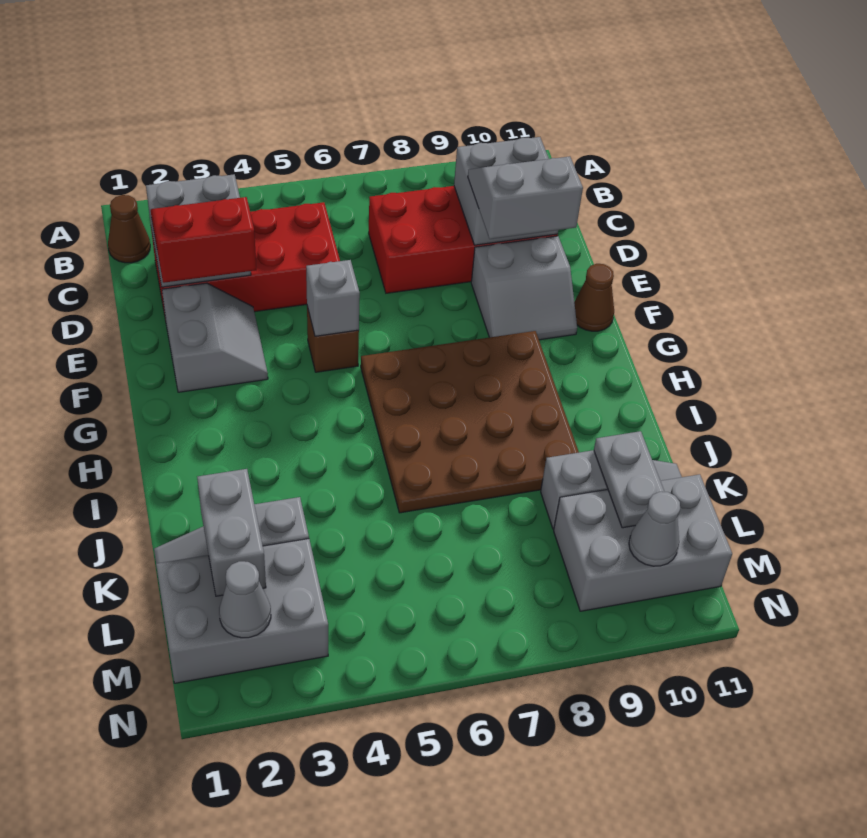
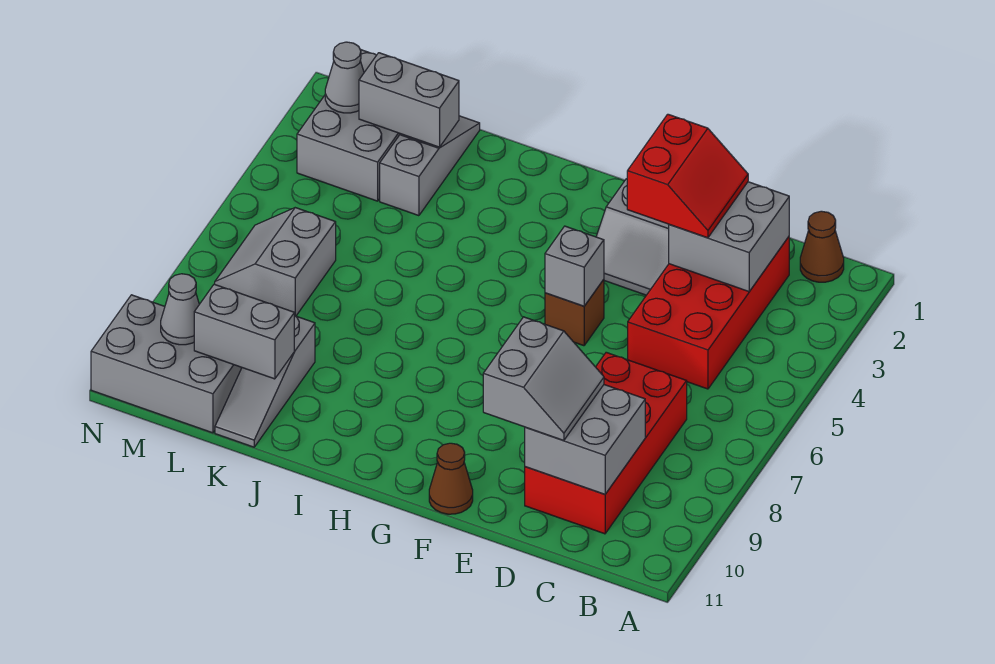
grey slope E9:F10 level 1 top E -> grey slope L6:M7 level 1 top L
brown plate G6:J9 level 1 -> none
grey plate K10:L10 level 2 -> grey brick K10:L10 level 2
grey brick L9:M11 level 1 -> grey brick L10:N11 level 1

